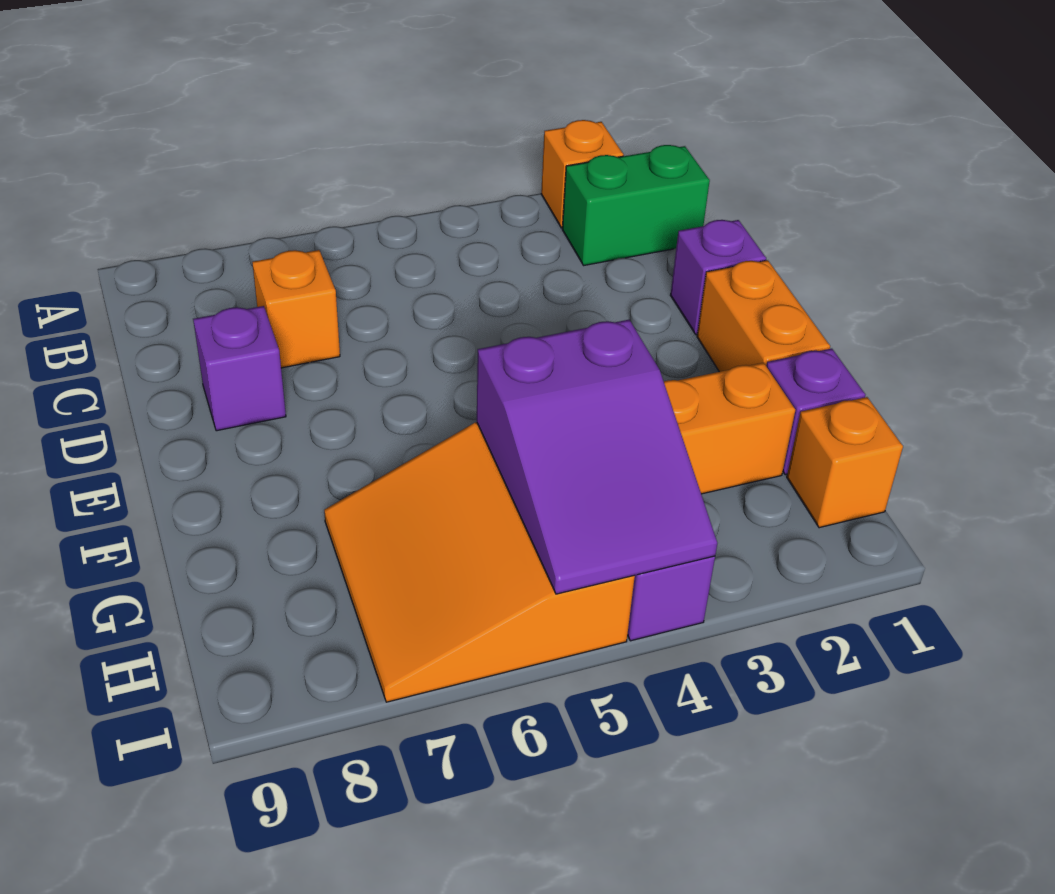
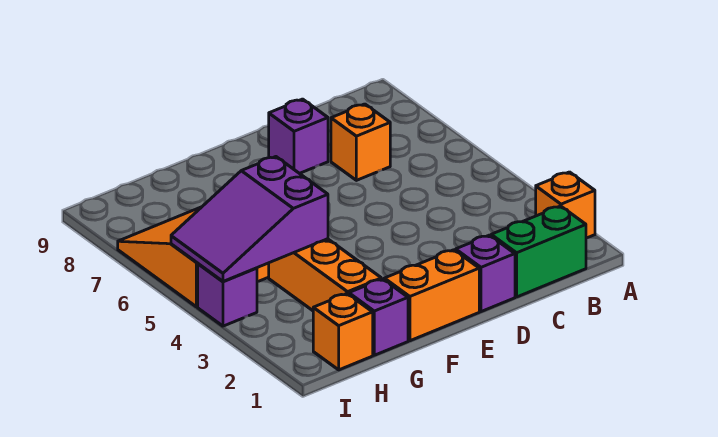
green brick B1:B2 level 1 -> green brick B1:C1 level 1

